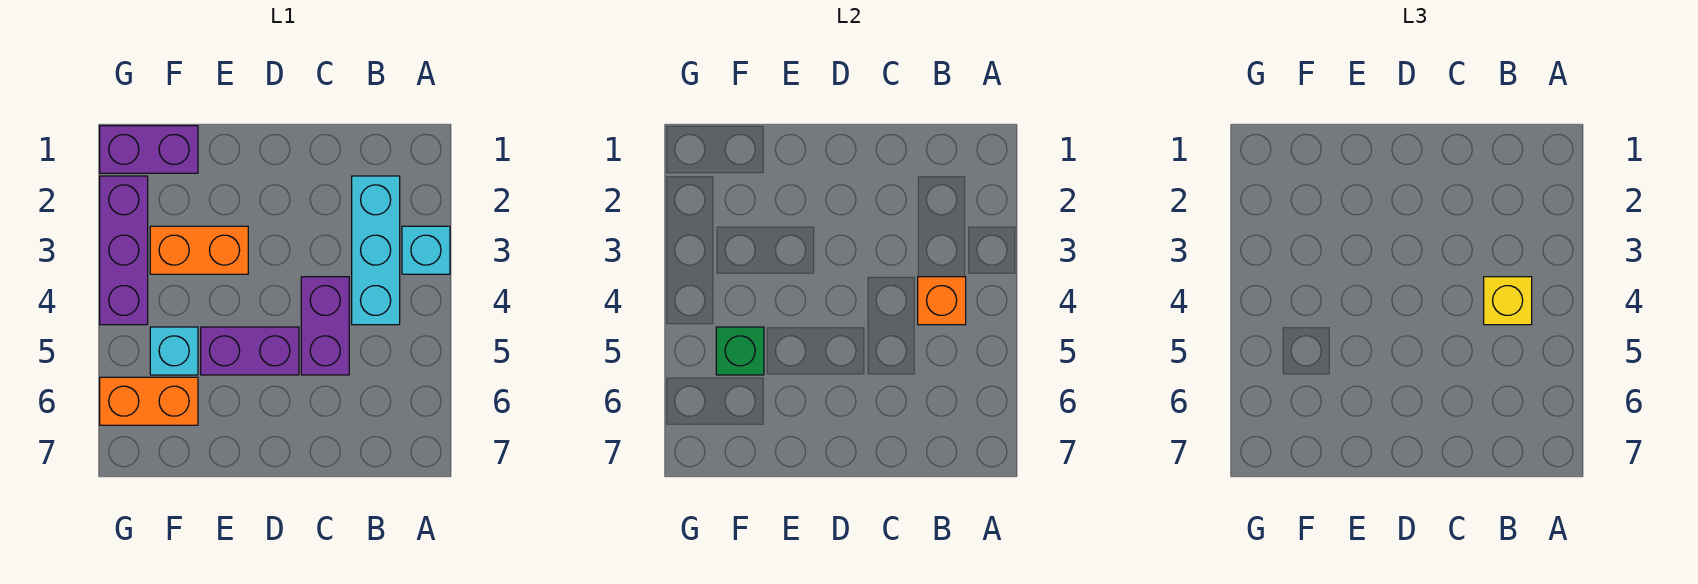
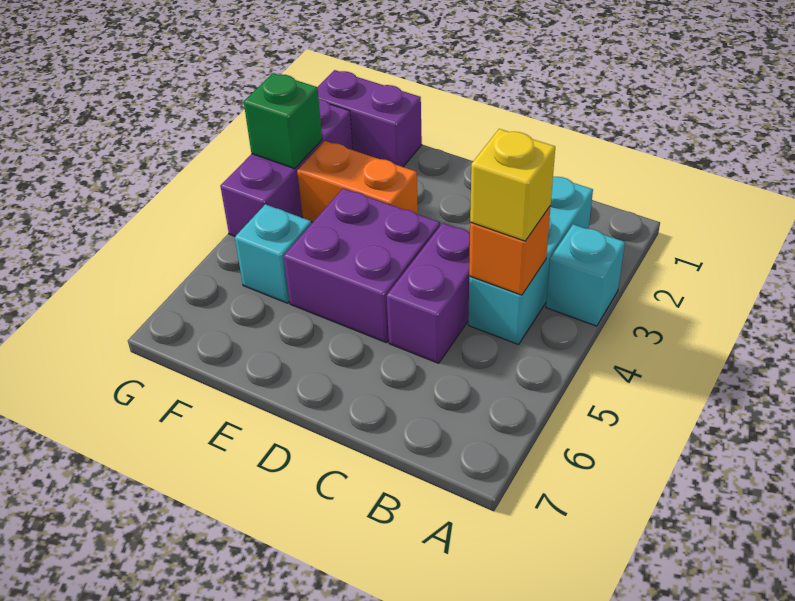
purple brick D5:E5 level 1 -> purple brick D4:E5 level 1
green brick F5 level 2 -> green brick G3 level 2
orange brick F6:G6 level 1 -> none

